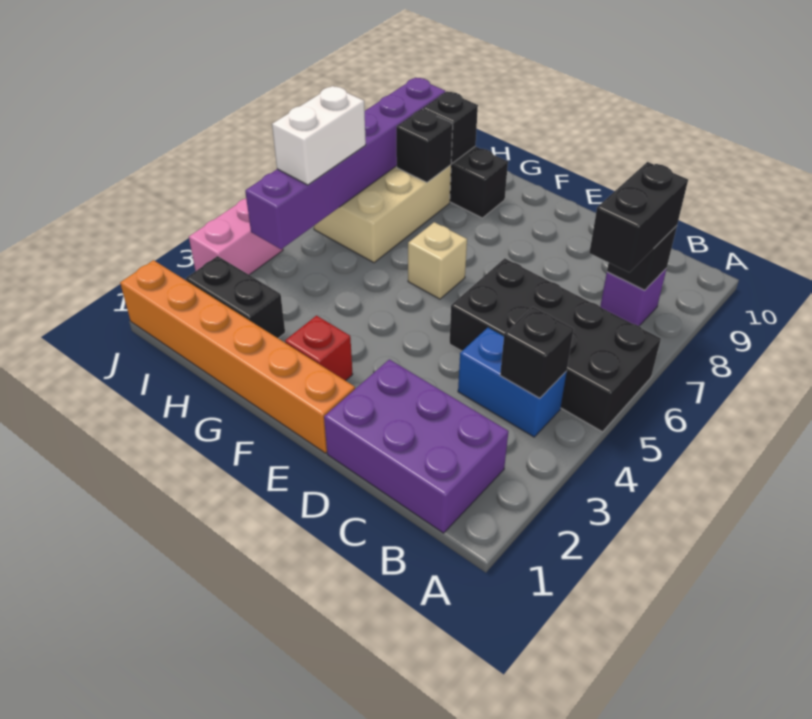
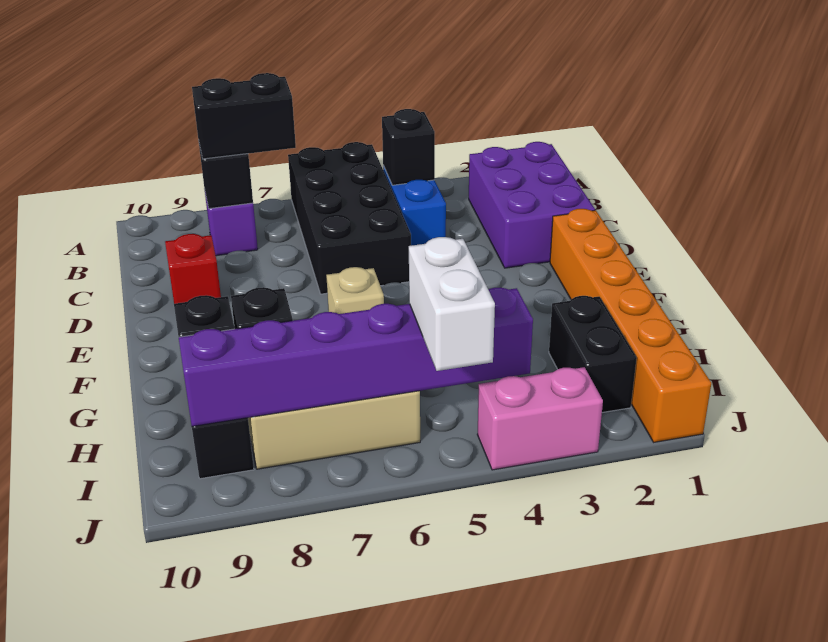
red brick F2 level 1 -> red brick D9 level 1
white brick I5:I6 level 3 -> white brick I5:J5 level 3

